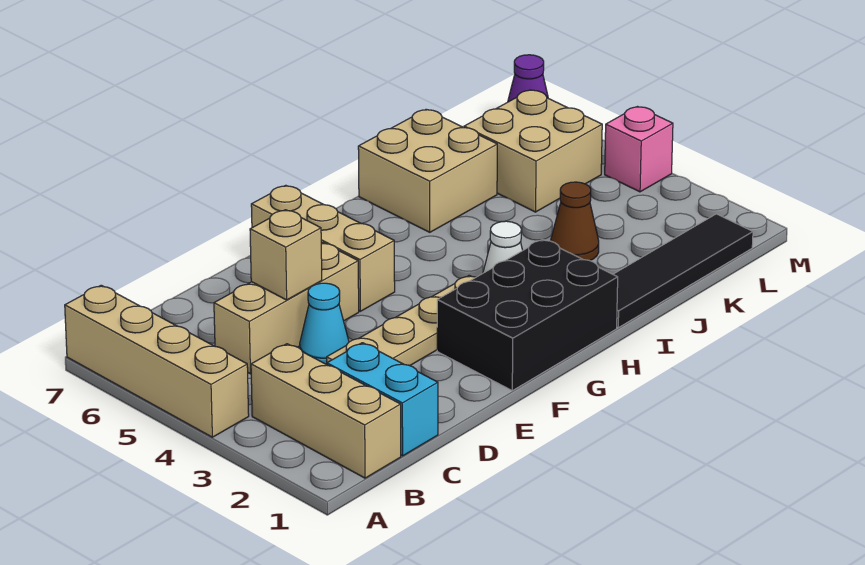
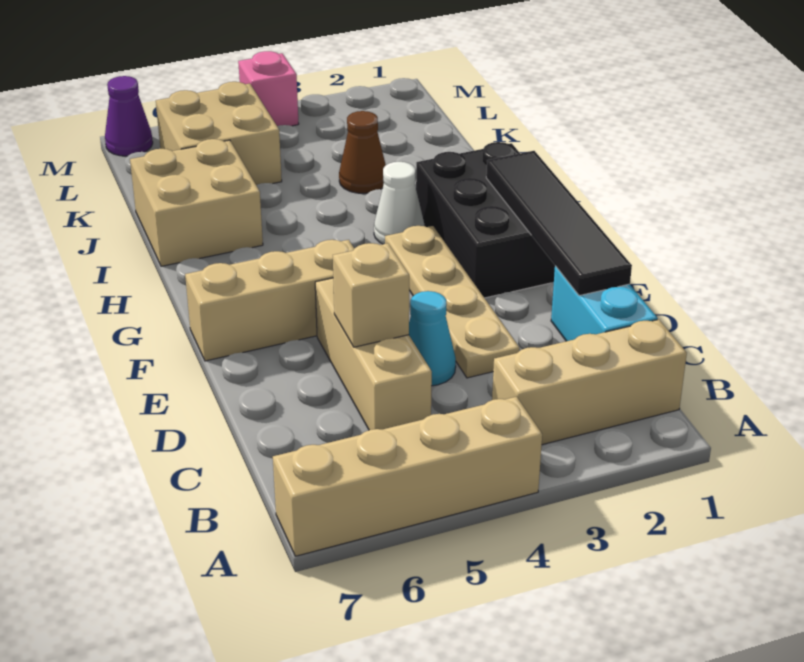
cyan brick C1:C2 level 1 -> cyan brick C1:D1 level 1
black tile I1:L1 level 1 -> black tile D1:G1 level 2

